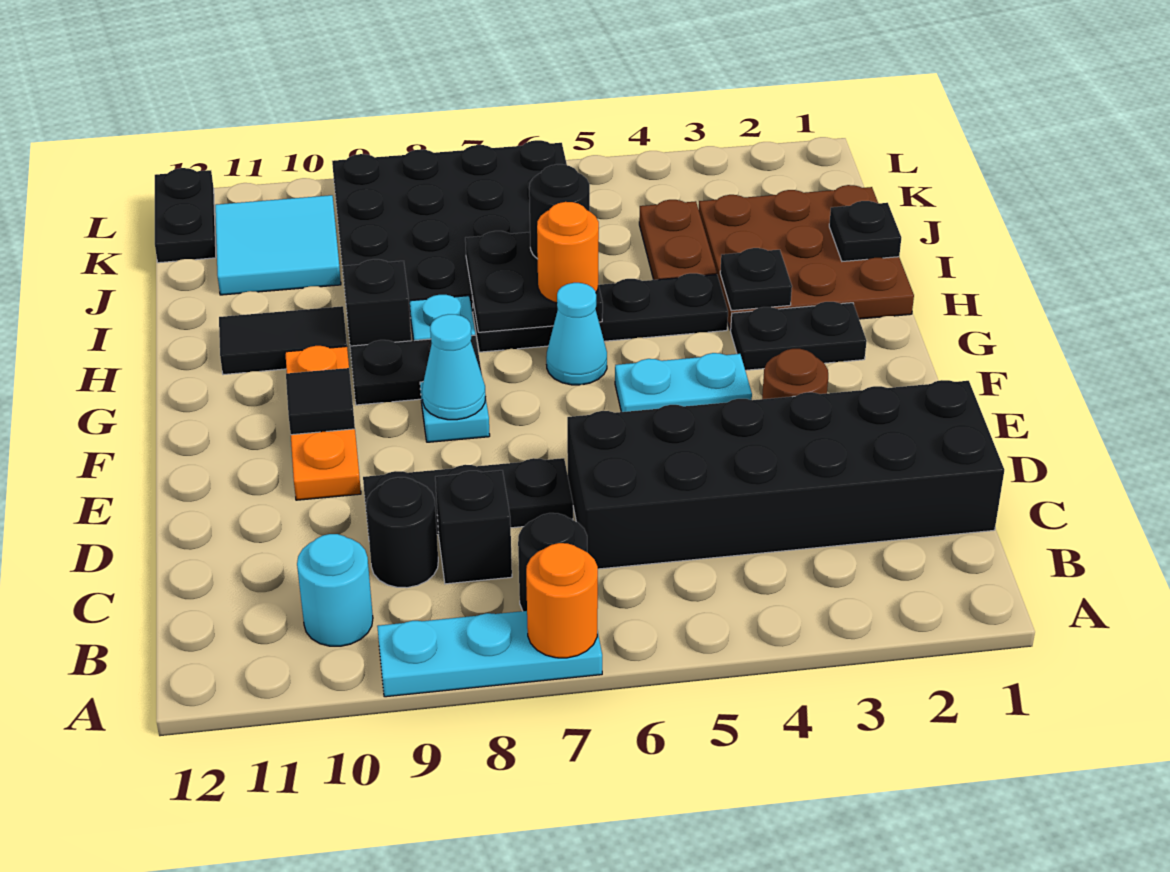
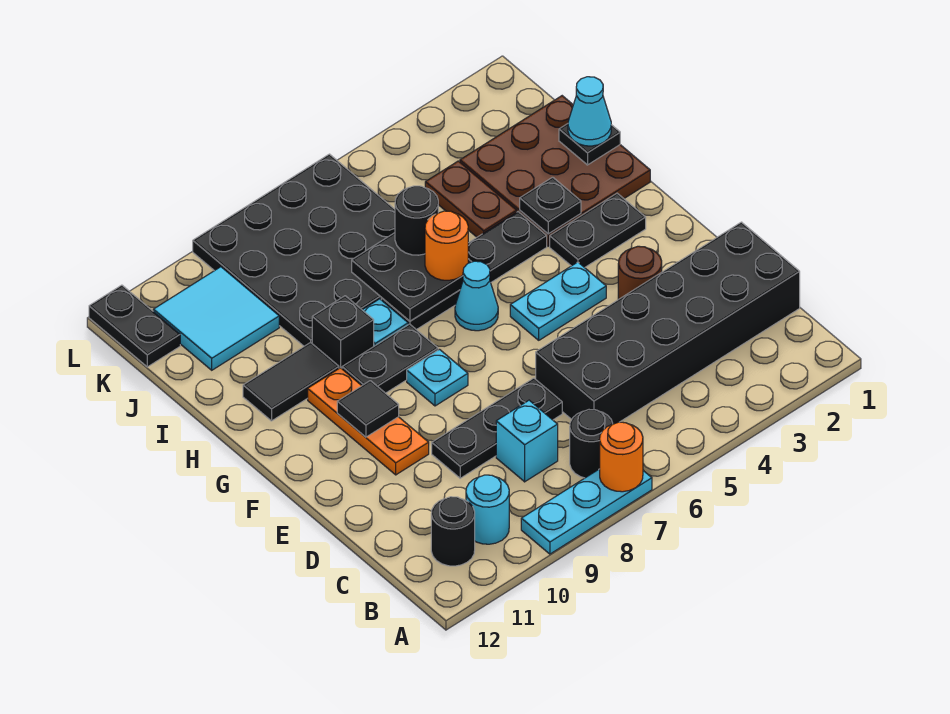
black brick C8 level 1 -> cyan brick C8 level 1
black round brick C9 level 1 -> black round brick B11 level 1
cyan cone F8 level 2 -> cyan cone I1 level 3

